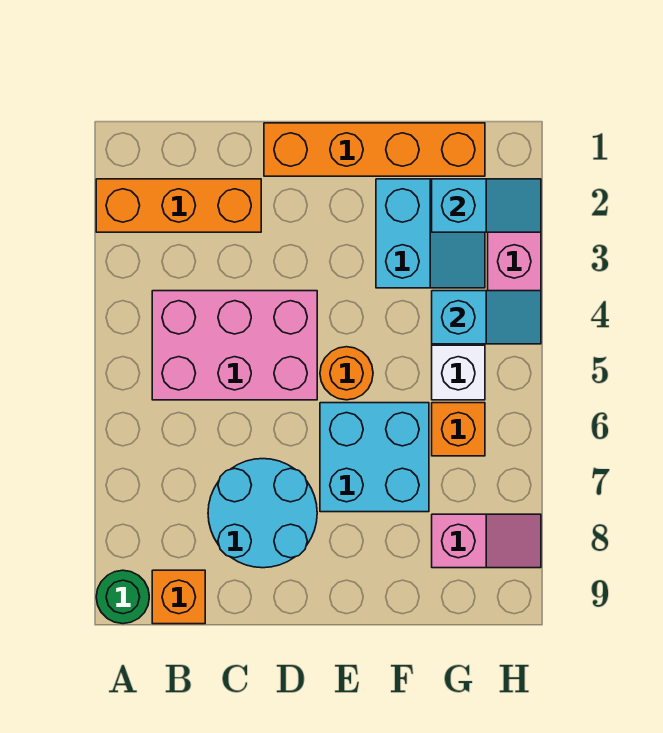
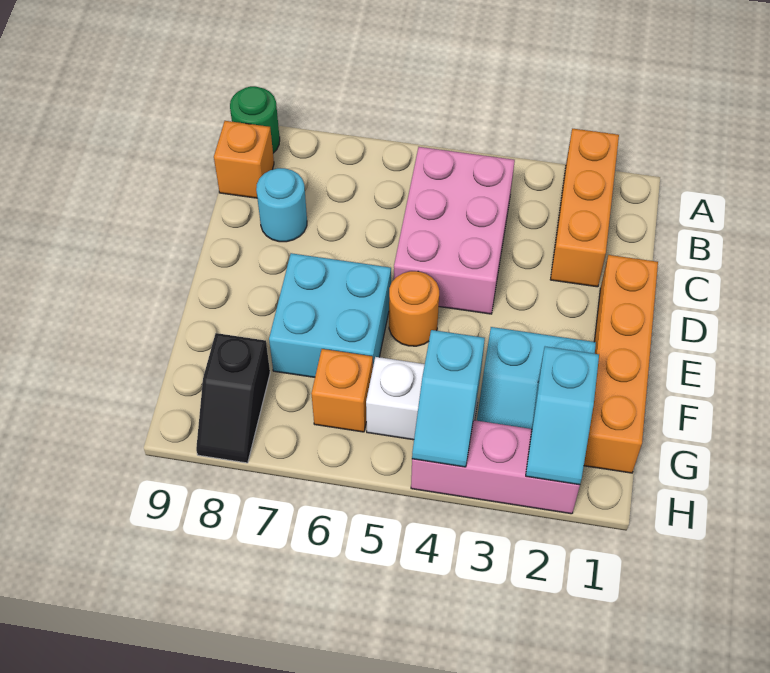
cyan round brick C7:D8 level 1 -> cyan round brick C8 level 1
pink slope G8:H8 level 1 top G -> black slope G8:H8 level 1 top G

